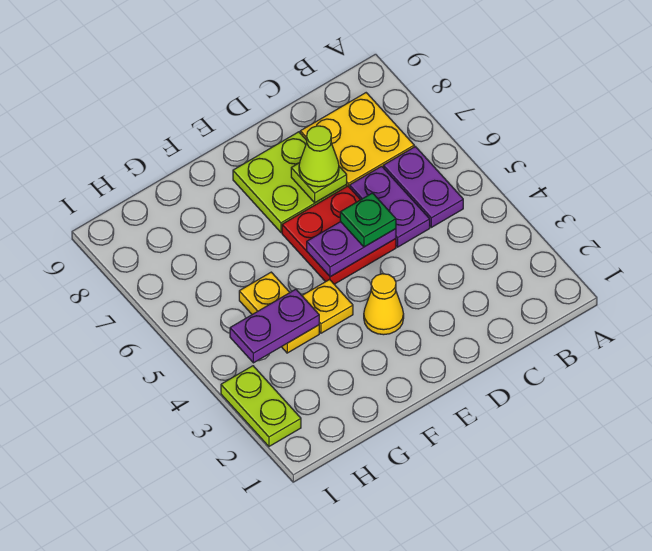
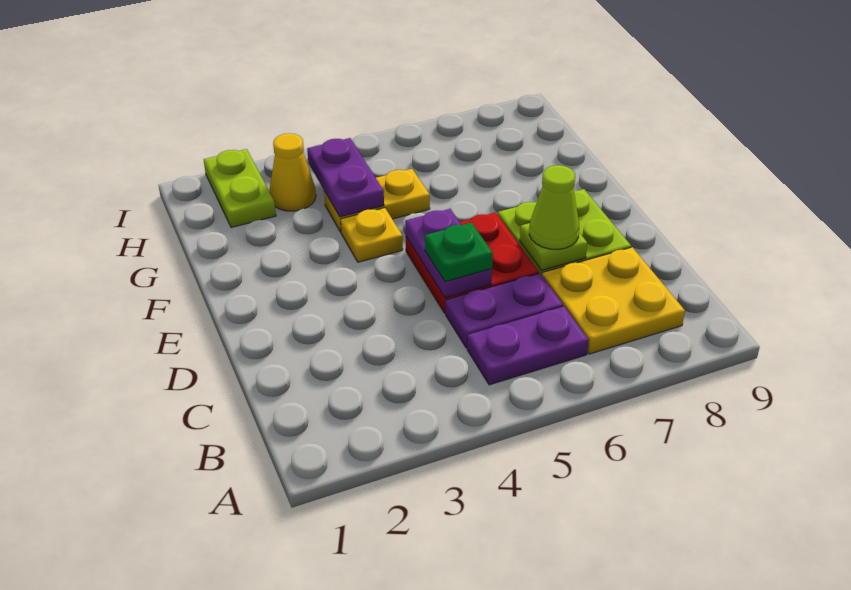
yellow cone E3 level 1 -> yellow cone H3 level 1
lime plate I2:I3 level 1 -> lime plate H2:I2 level 1

